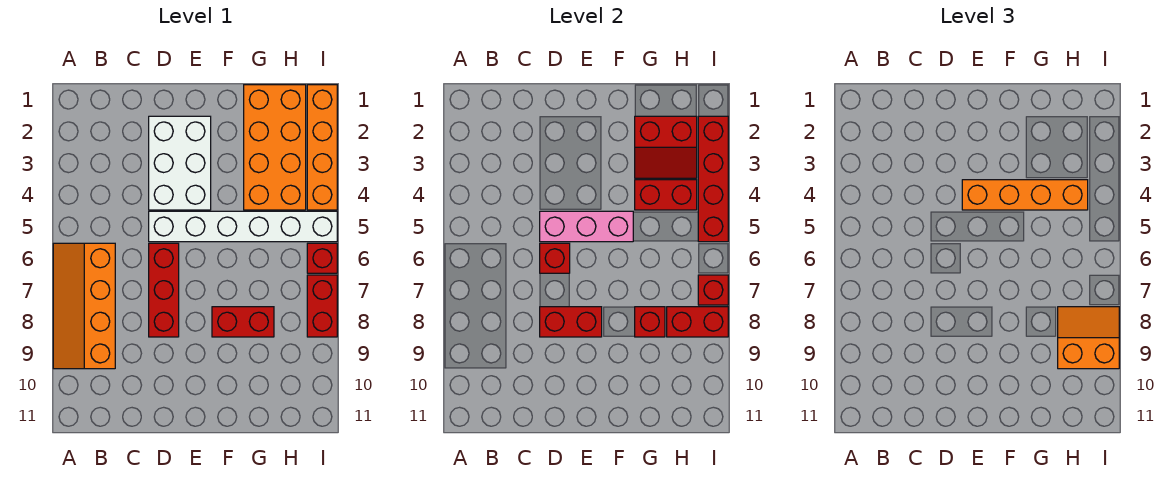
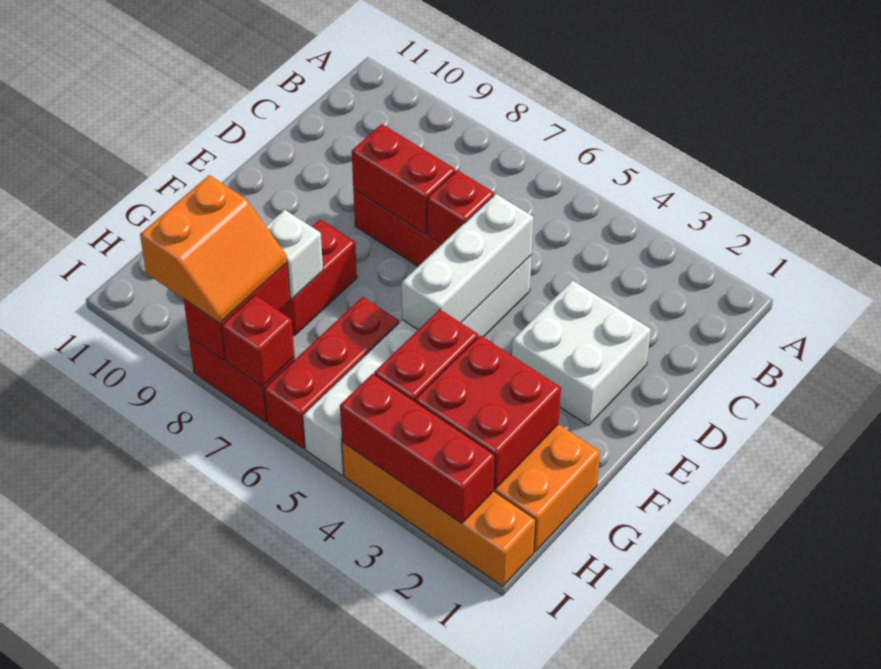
orange slope A6:B9 level 1 top B -> none
white brick D2:E4 level 1 -> white brick D2:E3 level 1
pink brick D5:F5 level 2 -> white brick D5:F5 level 2
red brick D8:E8 level 2 -> red brick D7:D8 level 2
orange brick E4:H4 level 3 -> none
red slope G2:H3 level 2 top 2 -> red brick G2:H3 level 2
red brick G8 level 2 -> white brick G8 level 2
red brick I2:I5 level 2 -> red brick I2:I4 level 2
red brick I6 level 1 -> red brick G6:I6 level 1

